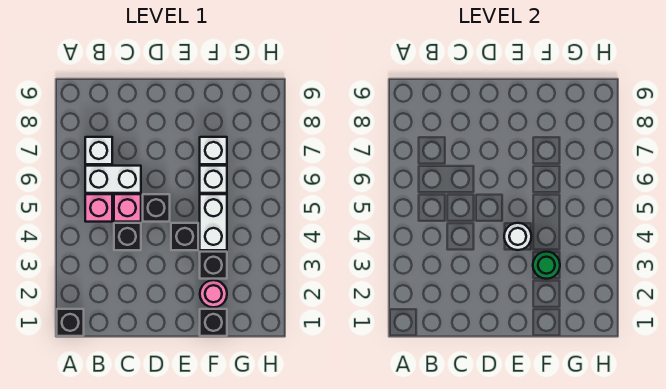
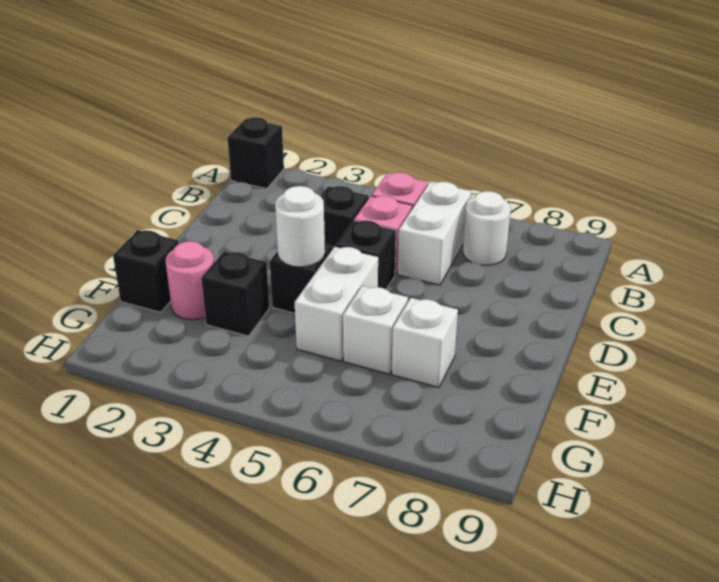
white brick B7 level 1 -> white round brick B7 level 1
green round brick F3 level 2 -> none
white brick F4:F5 level 1 -> white brick E5:F5 level 1

